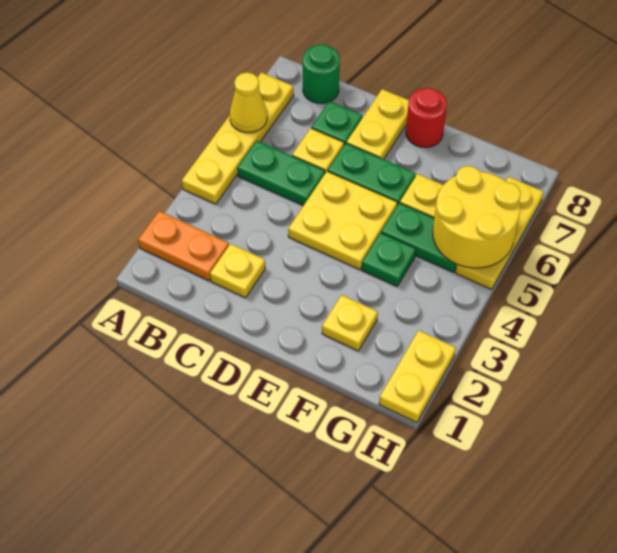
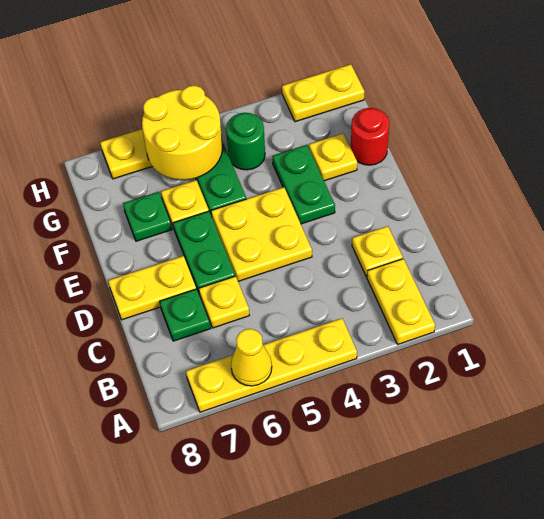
orange plate A2:B2 level 1 -> yellow plate A2:B2 level 1
green plate B5:C5 level 1 -> green plate E3:F3 level 1
green round brick B8 level 1 -> green round brick G4 level 1
red round brick E8 level 1 -> red round brick F1 level 1
green plate F4 level 1 -> green plate F7 level 1

